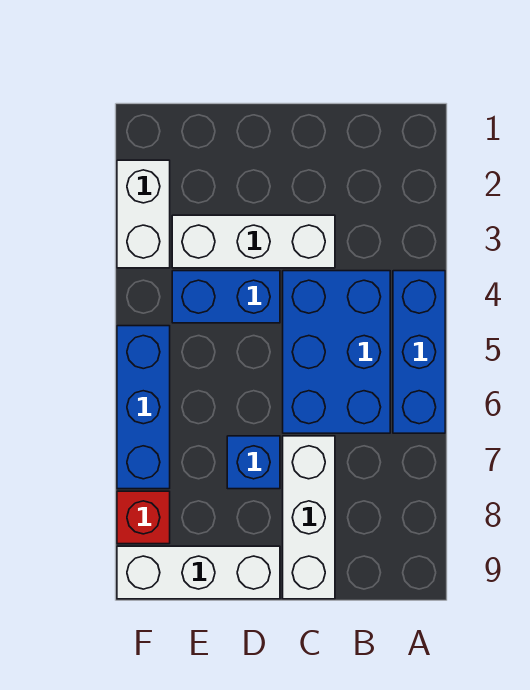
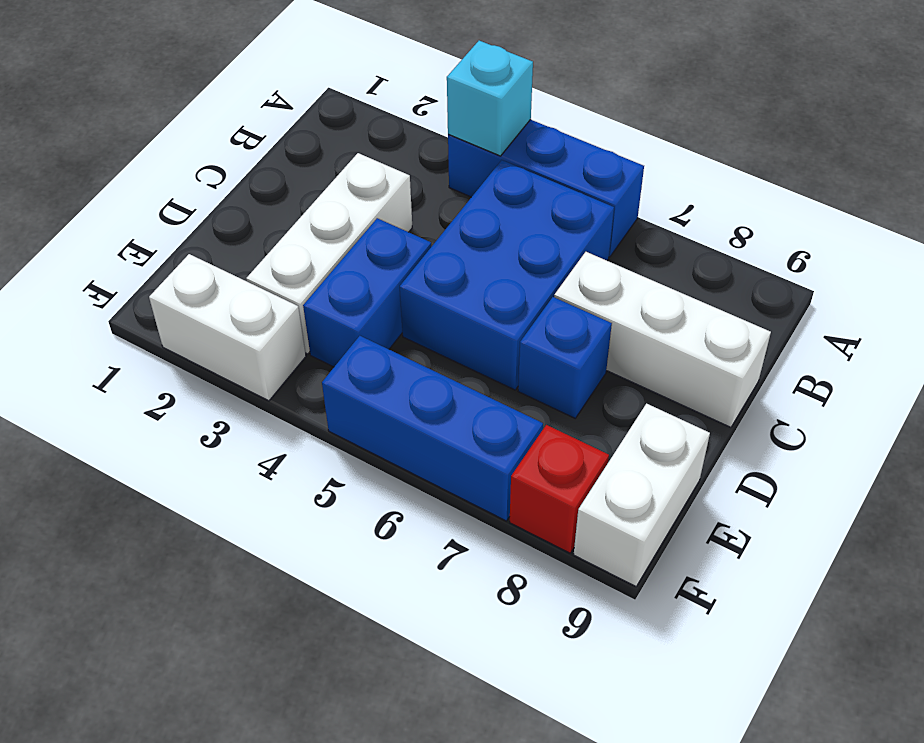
none -> cyan brick A4 level 2
blue brick B4:C6 level 1 -> blue brick B5:D6 level 1
white brick D9:F9 level 1 -> white brick E9:F9 level 1

